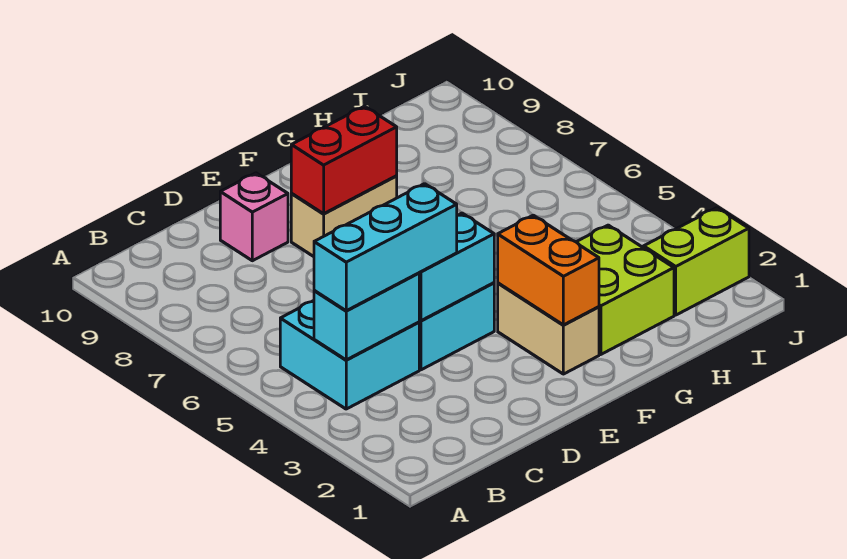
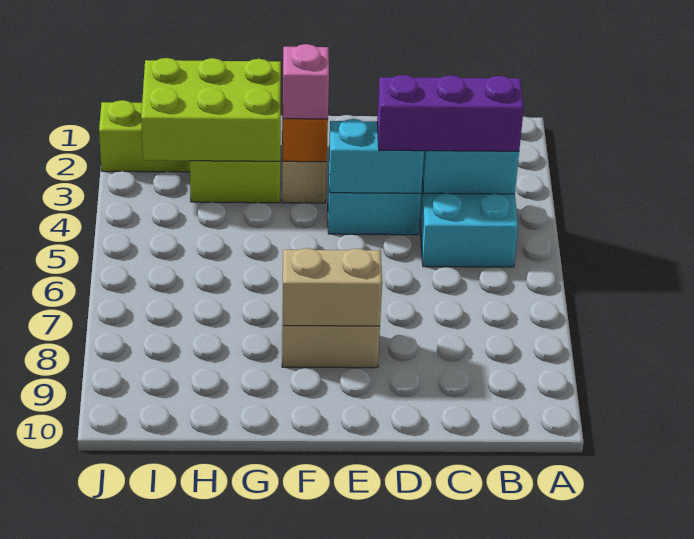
cyan brick B4:D4 level 3 -> purple brick B4:D4 level 3
pink brick D9 level 1 -> pink brick F3 level 3
red brick E8:F8 level 2 -> tan brick E8:F8 level 2
none -> lime brick G2:I3 level 2

